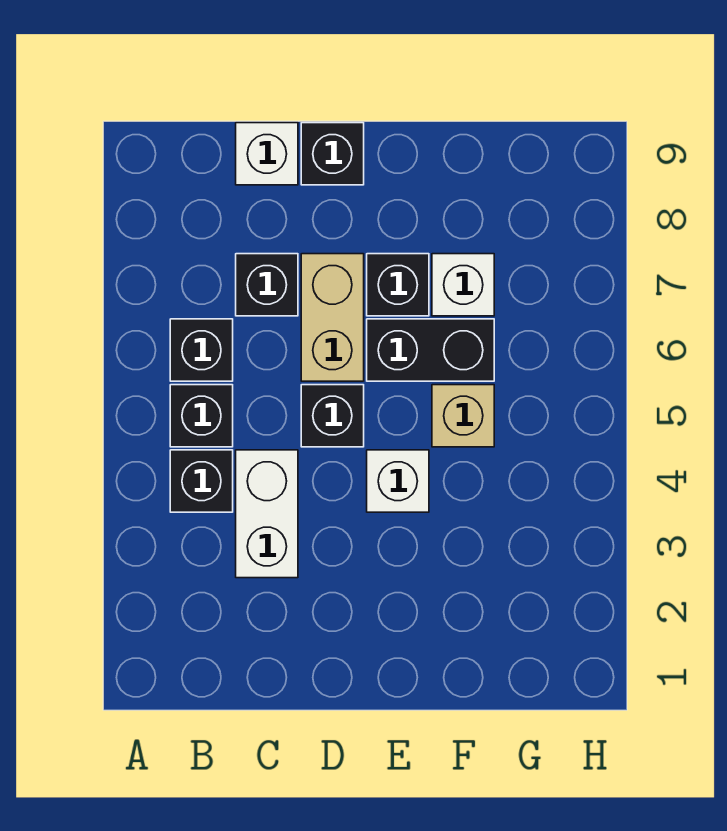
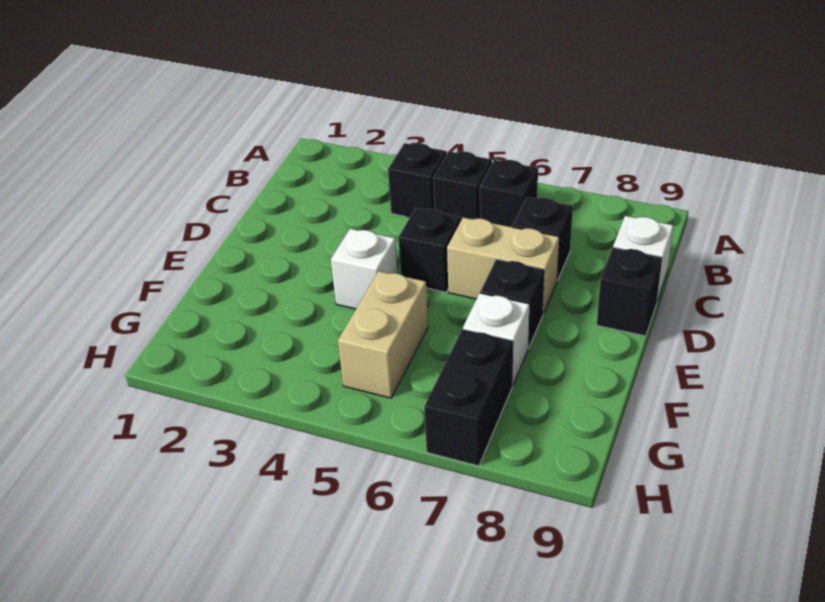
white brick C3:C4 level 1 -> none
black brick E6:F6 level 1 -> black brick G7:H7 level 1
tan brick F5 level 1 -> tan brick F5:G5 level 1

